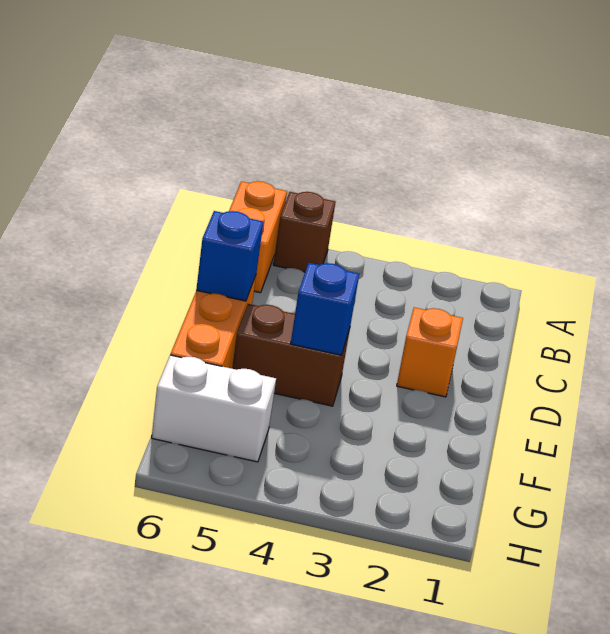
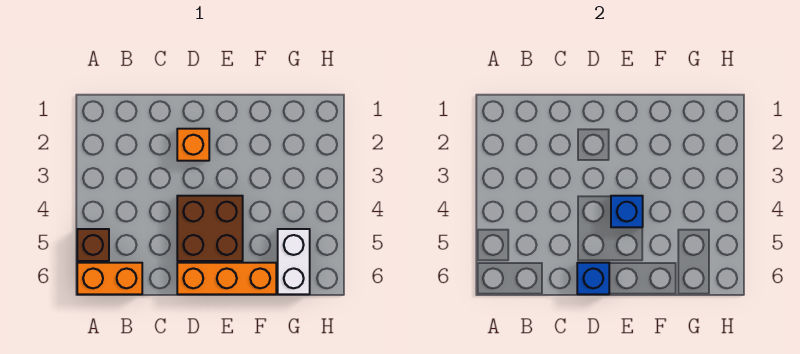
brown brick E4:E5 level 1 -> brown brick D4:E5 level 1

